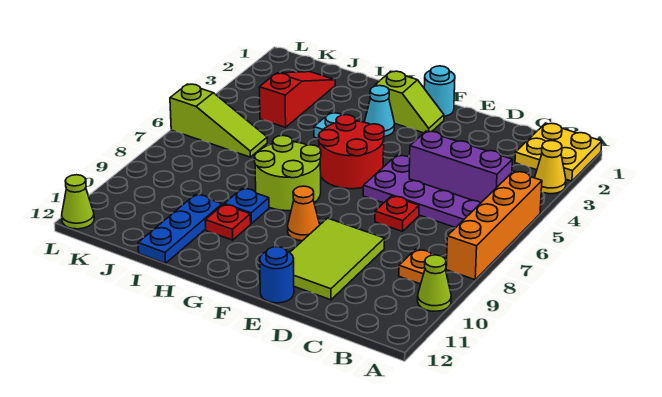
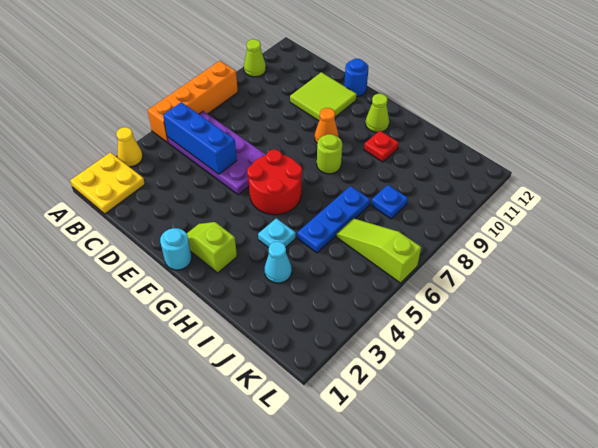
purple brick B5:D5 level 2 -> blue brick B5:D5 level 2
orange plate B9 level 1 -> none
red plate D7 level 1 -> none
lime tile D9:E11 level 1 -> lime tile D10:E11 level 1
cyan cone G3 level 1 -> cyan cone I3 level 1
lime round brick G7:H8 level 1 -> lime round brick G8 level 1
blue plate H9 level 1 -> blue plate J8 level 1
blue plate I10:I12 level 1 -> blue plate I5:I7 level 1
red slope J2:J4 level 1 top 4 -> none
lime cone L12 level 1 -> lime cone G11 level 1

